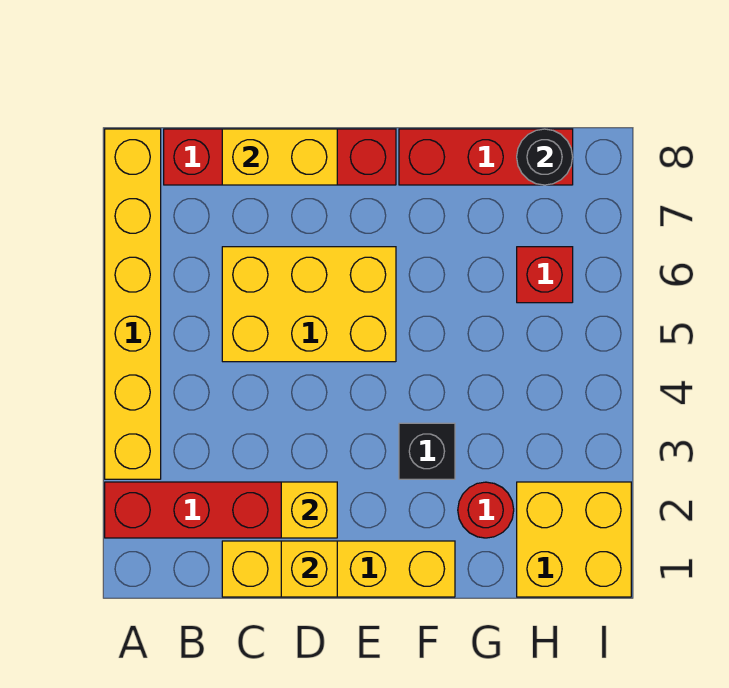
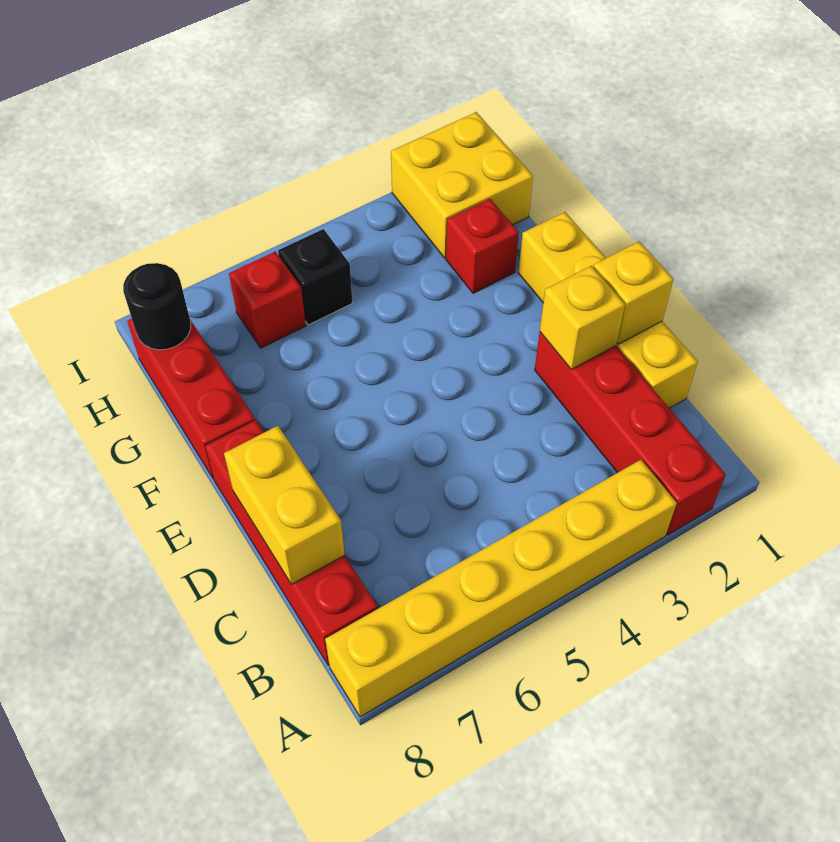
yellow brick C5:E6 level 1 -> none
black brick F3 level 1 -> black brick H5 level 1
red round brick G2 level 1 -> red brick G2 level 1

